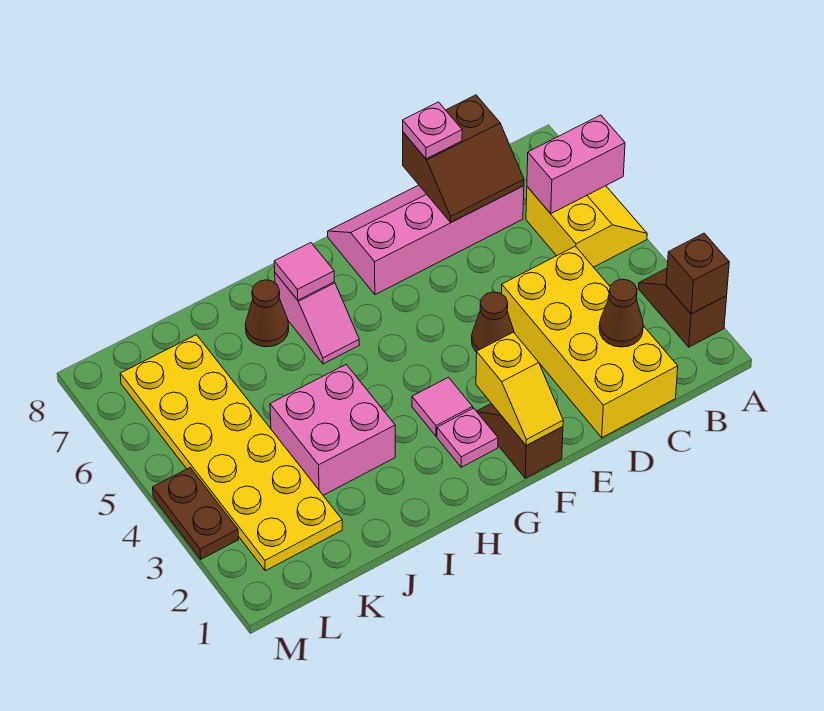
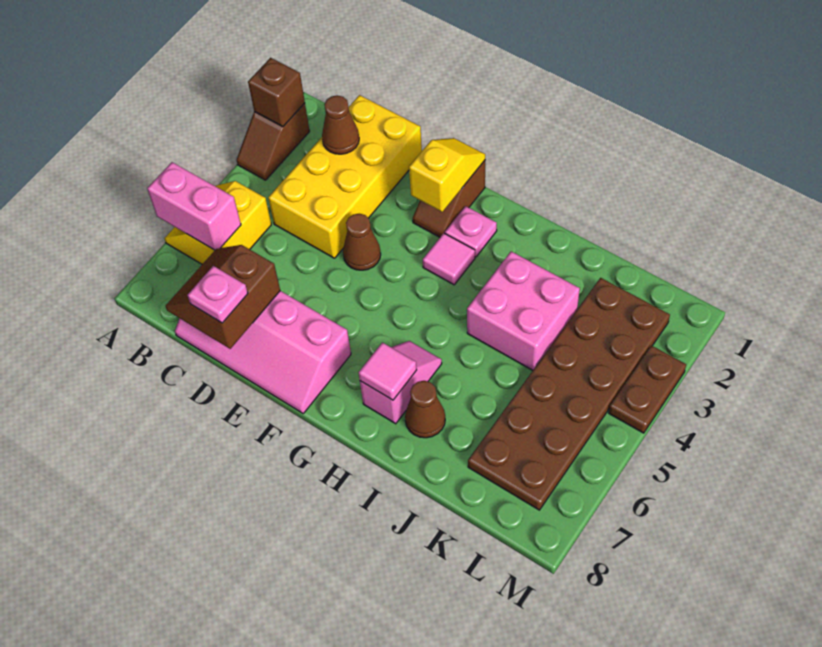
brown slope C7:D8 level 2 top 8 -> brown slope C7:D8 level 2 top D
yellow plate K2:L7 level 1 -> brown plate K2:L7 level 1

